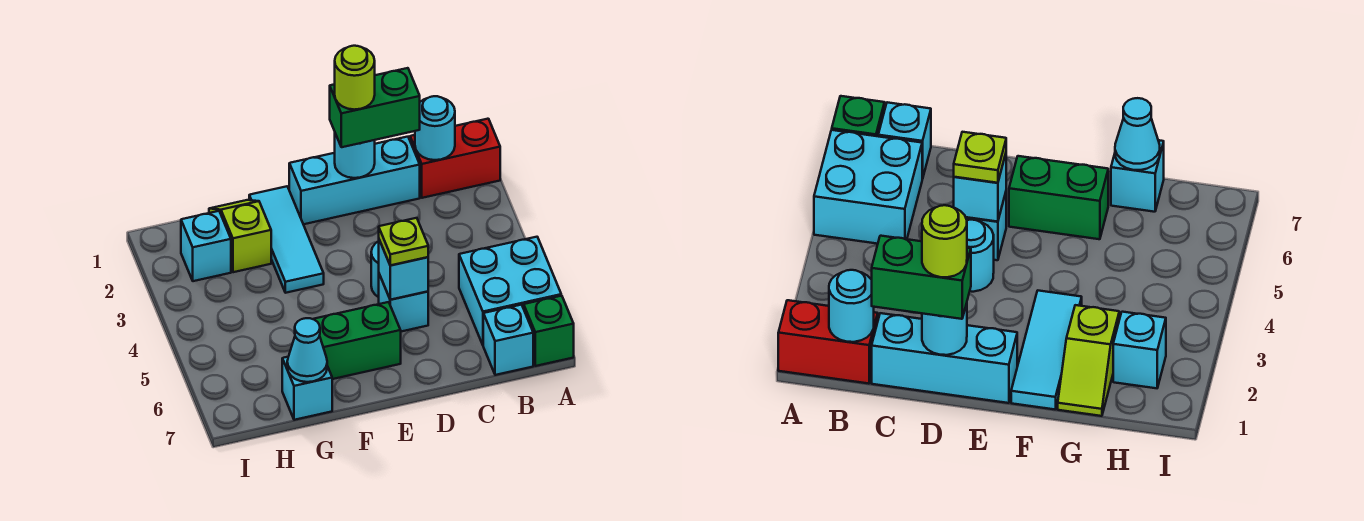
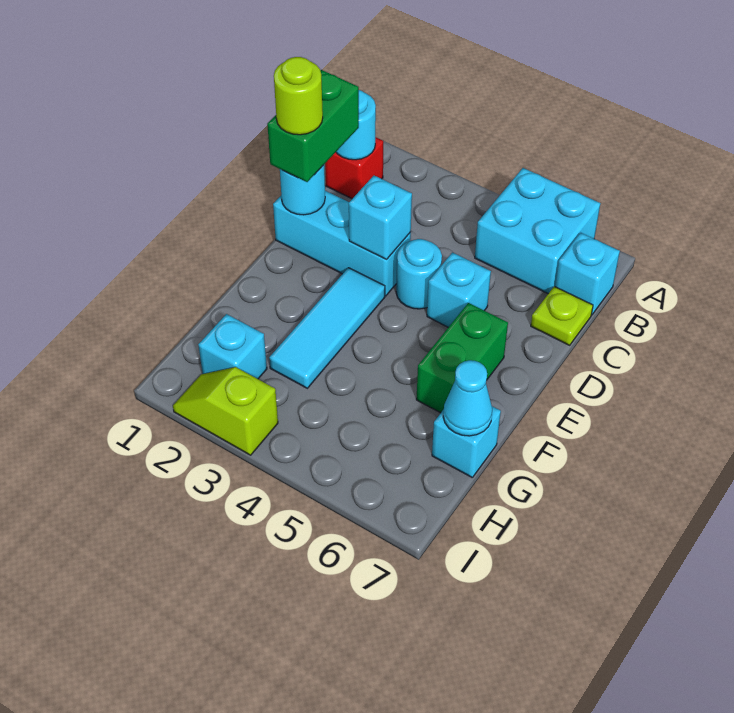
red brick A1:B1 level 1 -> red brick B1 level 1
green brick A7 level 1 -> none
cyan brick C1:E1 level 1 -> cyan brick D1:D3 level 1
cyan brick D5 level 2 -> cyan brick D3 level 2
lime plate D5 level 3 -> lime plate C7 level 1
cyan tile F1:F3 level 1 -> cyan tile E3:G3 level 1
lime slope G1:G2 level 1 top 2 -> lime slope I2:I3 level 1 top 3

